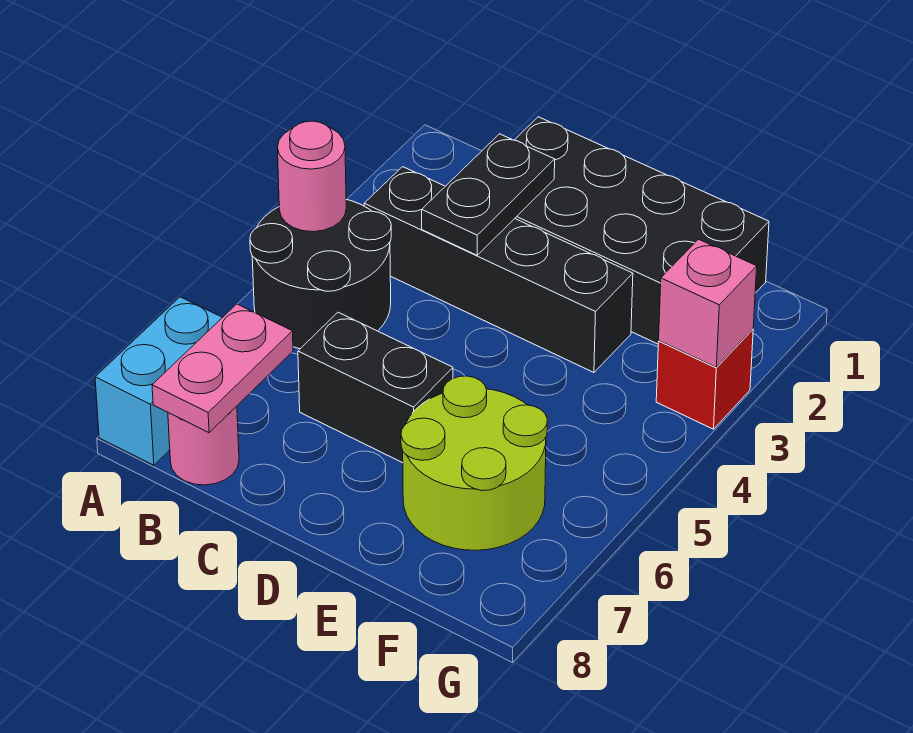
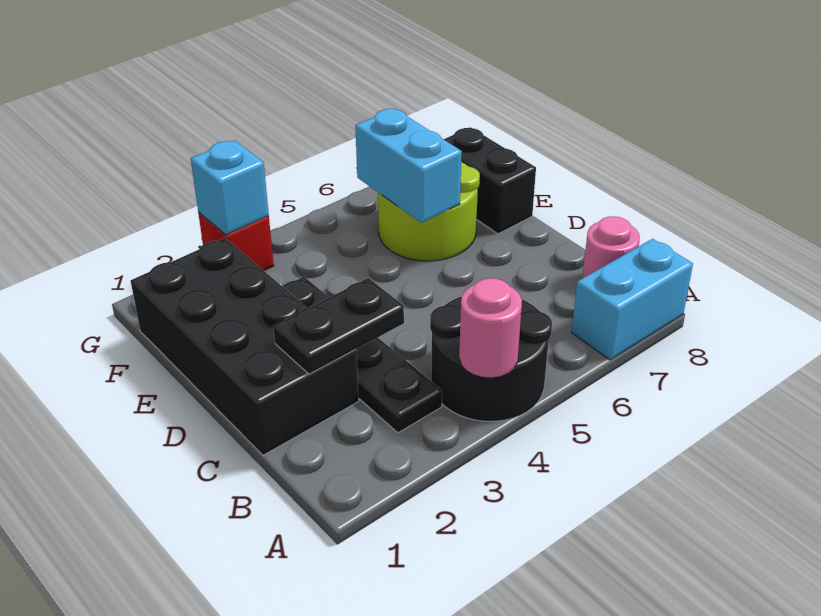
black brick B3:E3 level 1 -> black plate B3:E3 level 1
pink plate B7:B8 level 2 -> none
black brick C6:D6 level 1 -> black brick E8:F8 level 1
none -> cyan brick E6:F6 level 2
pink brick G3 level 2 -> cyan brick G3 level 2

